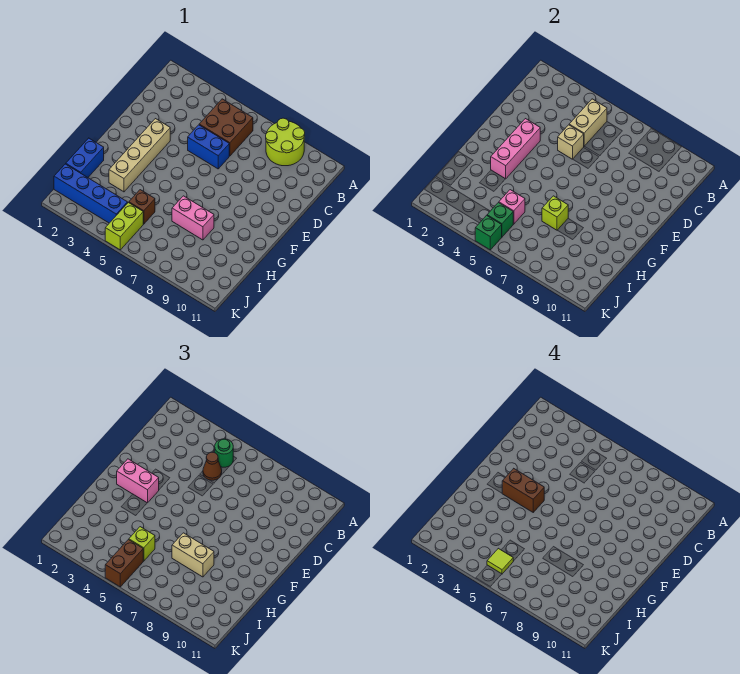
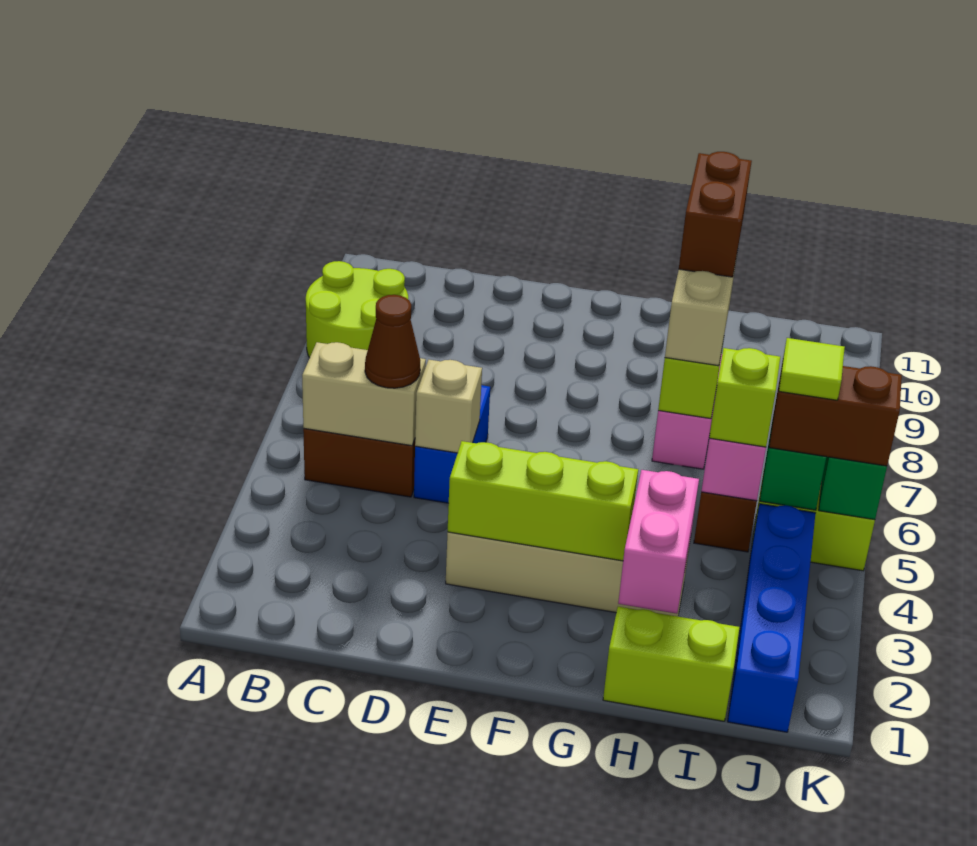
green round brick B5 level 3 -> none
pink brick E3:G3 level 2 -> lime brick E3:G3 level 2
pink brick F2:F3 level 3 -> pink brick H2:H3 level 2
brown brick F3:F4 level 4 -> brown brick H8:H9 level 4
blue brick H1:I1 level 1 -> lime brick H1:I1 level 1

